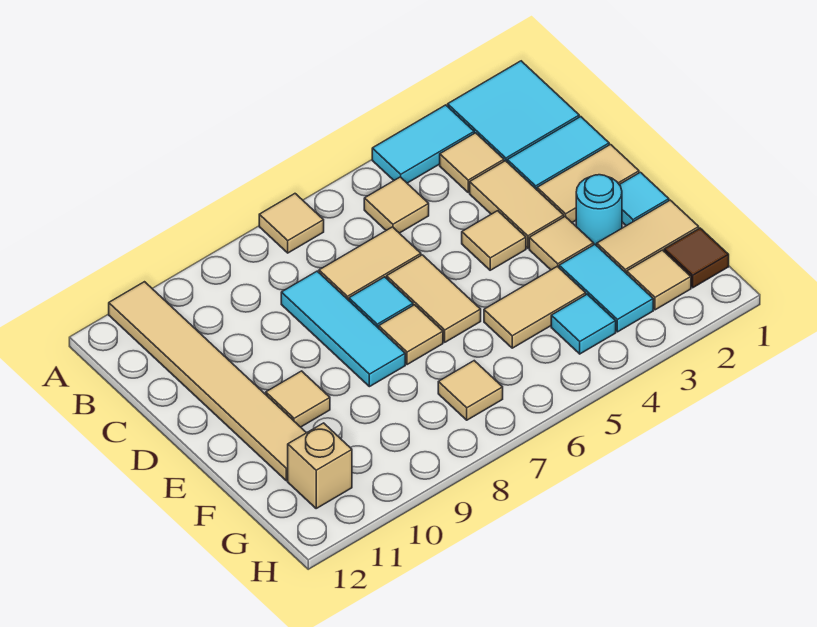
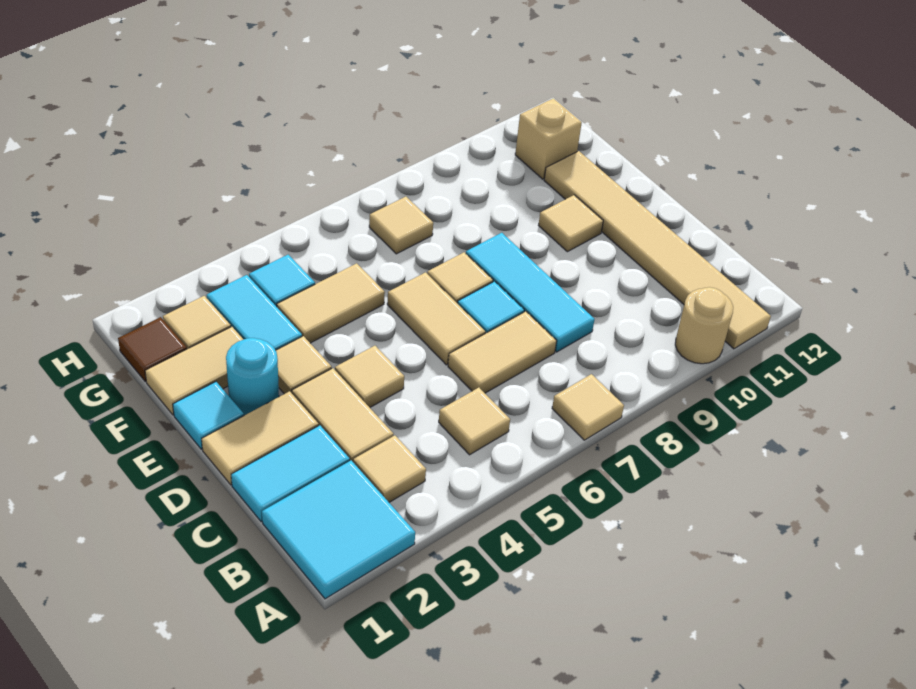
cyan tile A3:A4 level 1 -> none
none -> tan round brick A10 level 1

